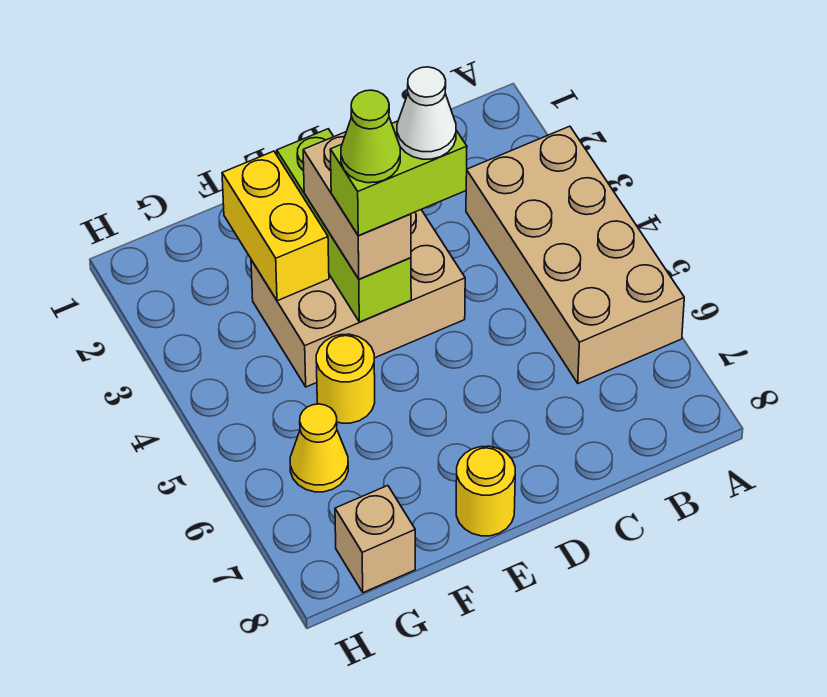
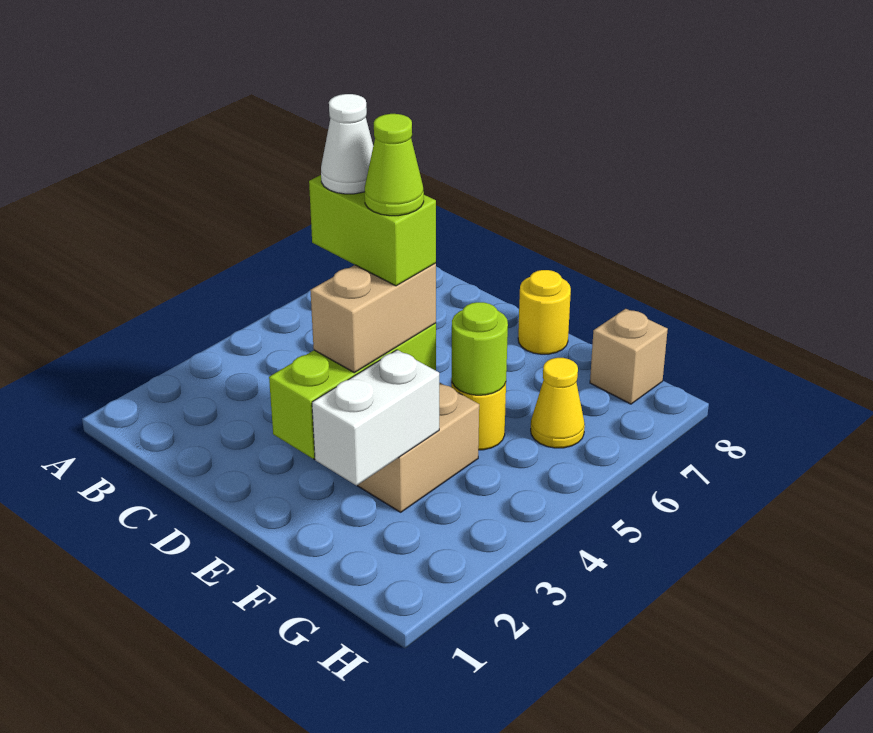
tan brick A3:B6 level 1 -> none
yellow brick F2:F3 level 2 -> white brick F2:F3 level 2
none -> lime round brick F5 level 2

